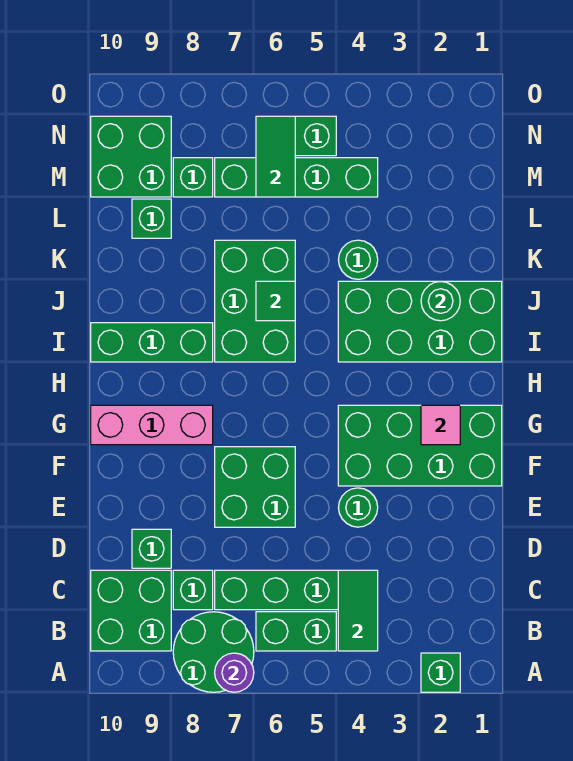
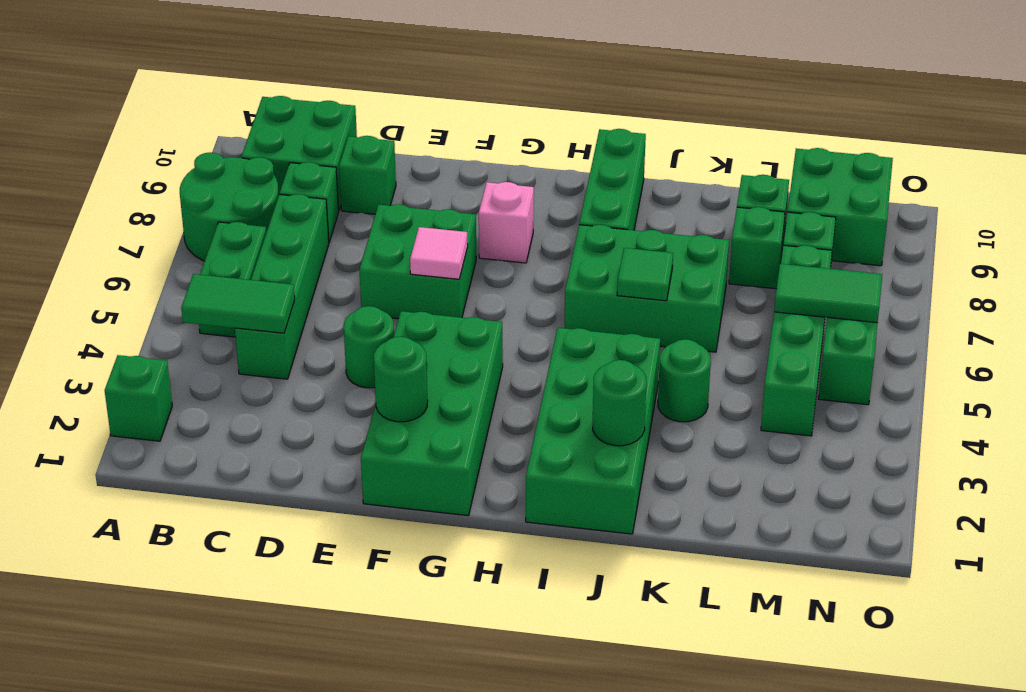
purple round brick A7 level 2 -> none
none -> green round brick F2 level 2
pink tile G2 level 2 -> pink tile F6 level 2
pink brick G8:G10 level 1 -> pink brick G8 level 1
none -> green brick L8 level 1

